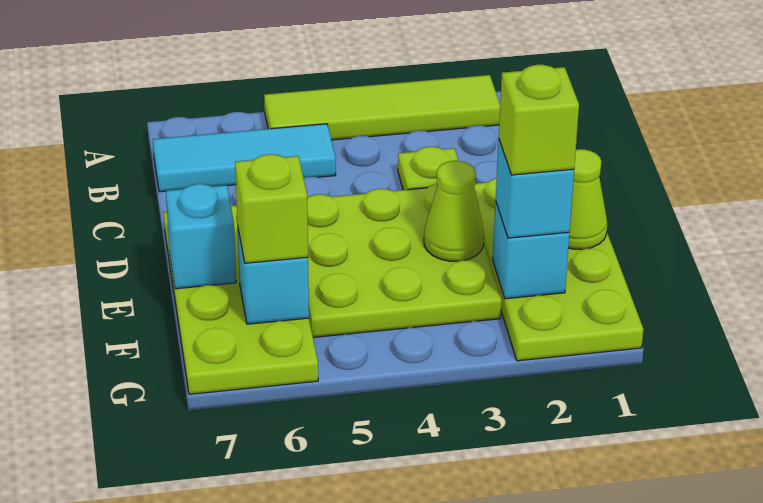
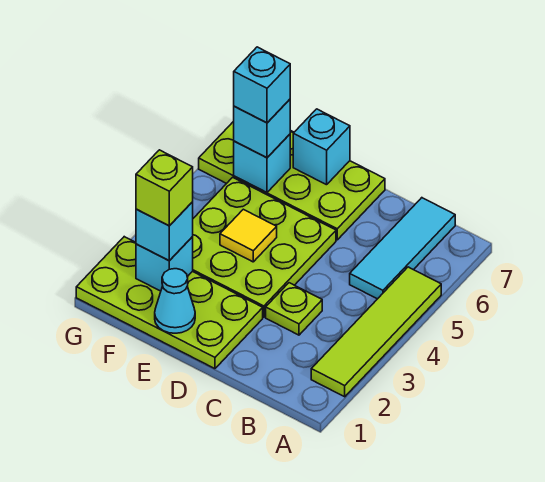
lime cone E1 level 2 -> cyan cone E1 level 2
lime cone E3 level 2 -> none
none -> yellow tile E4 level 2
lime brick F6 level 3 -> cyan brick F6 level 3
none -> cyan brick F6 level 4

